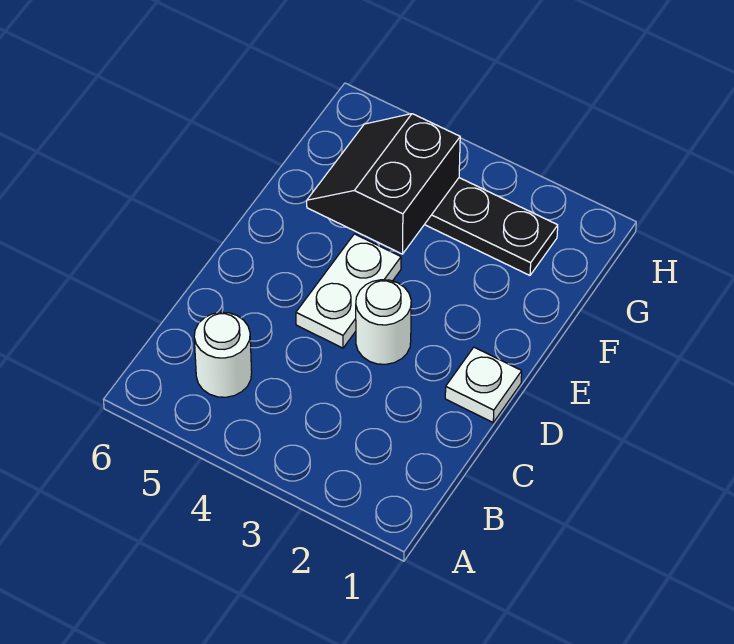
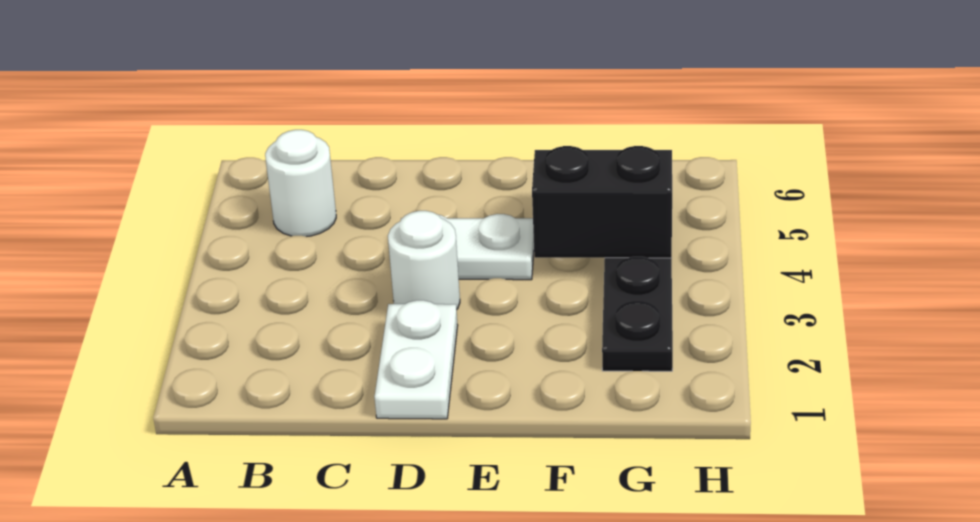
white plate D1 level 1 -> white plate D1:D2 level 1

